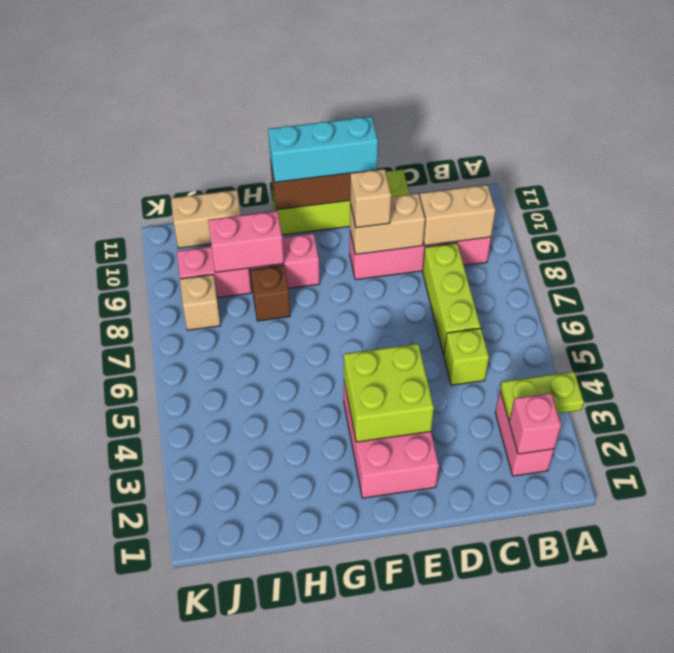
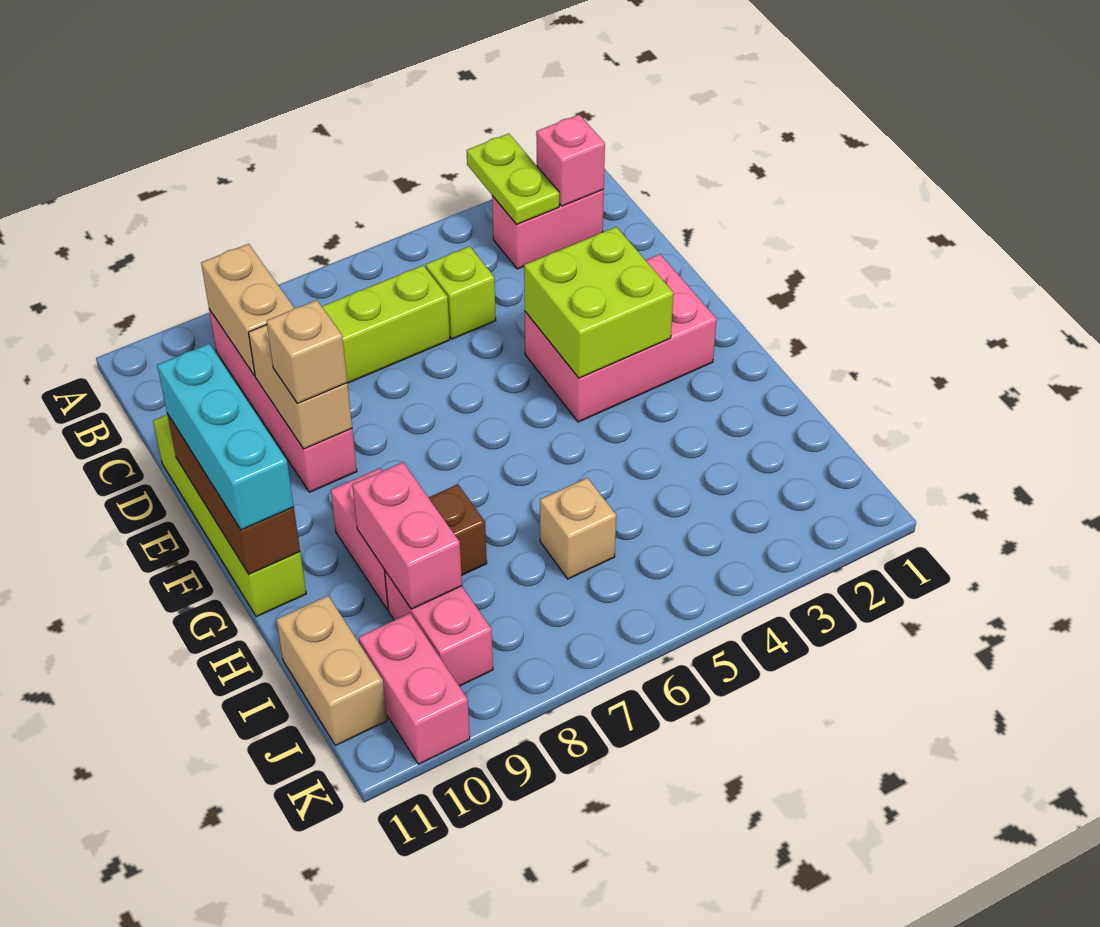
tan brick J8 level 1 -> tan brick I6 level 1
none -> pink brick J10:K10 level 1

